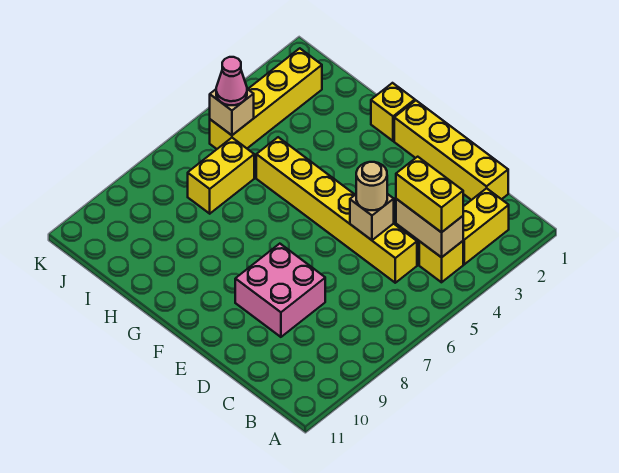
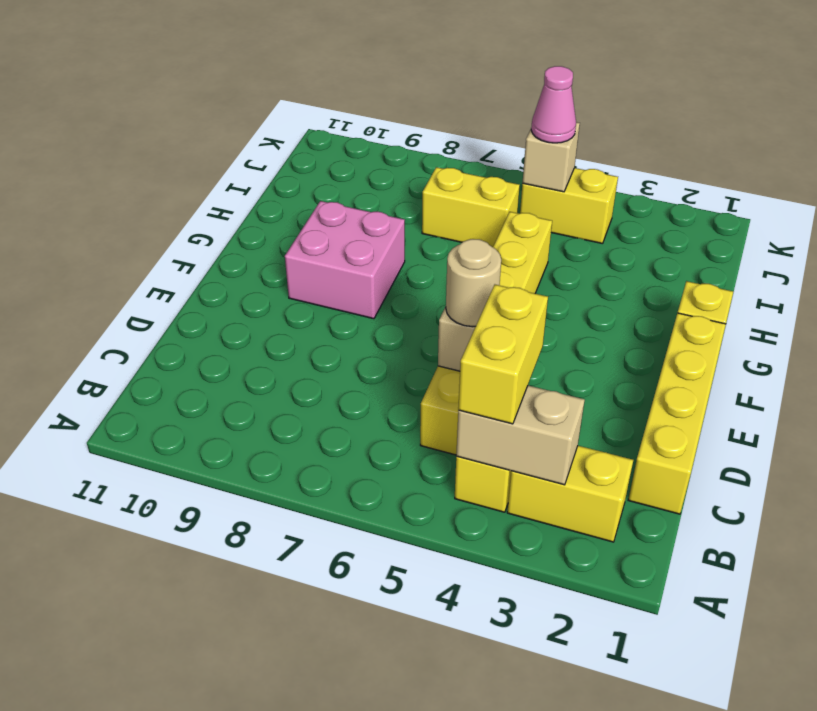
tan brick B4:C4 level 2 -> tan brick B3:B4 level 2
pink brick D8:E9 level 1 -> pink brick F8:G9 level 1
yellow brick J2:J5 level 1 -> yellow brick J4:J5 level 1

